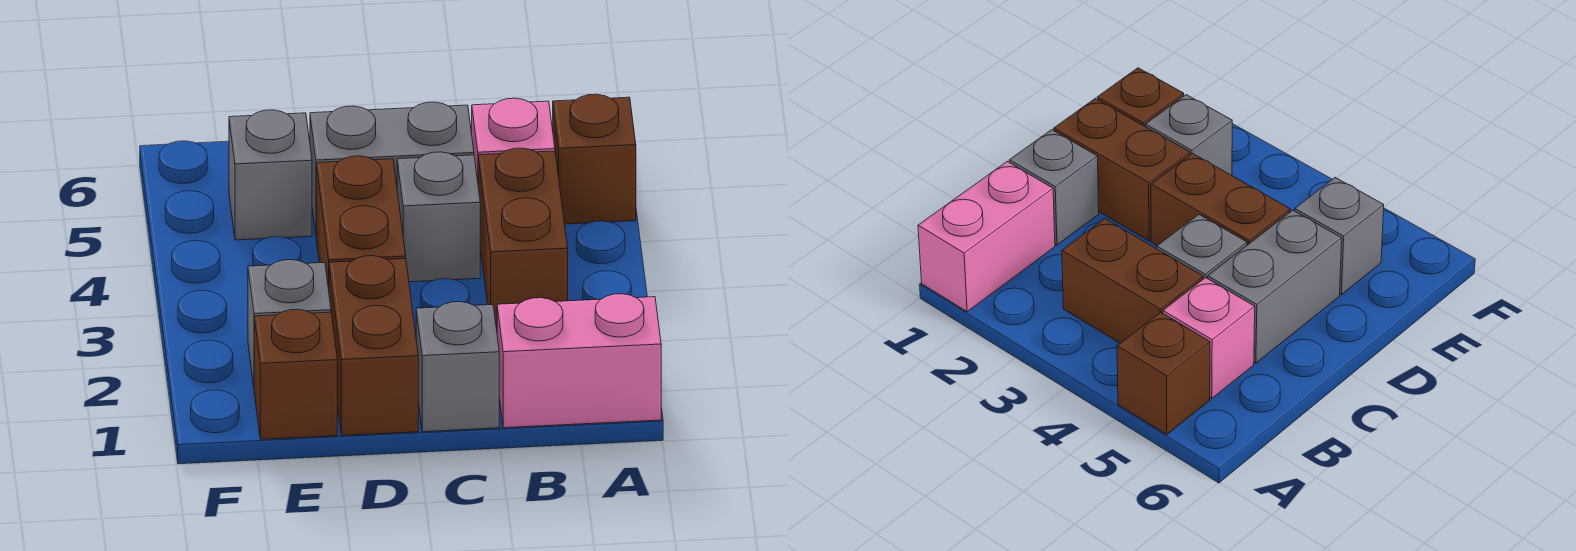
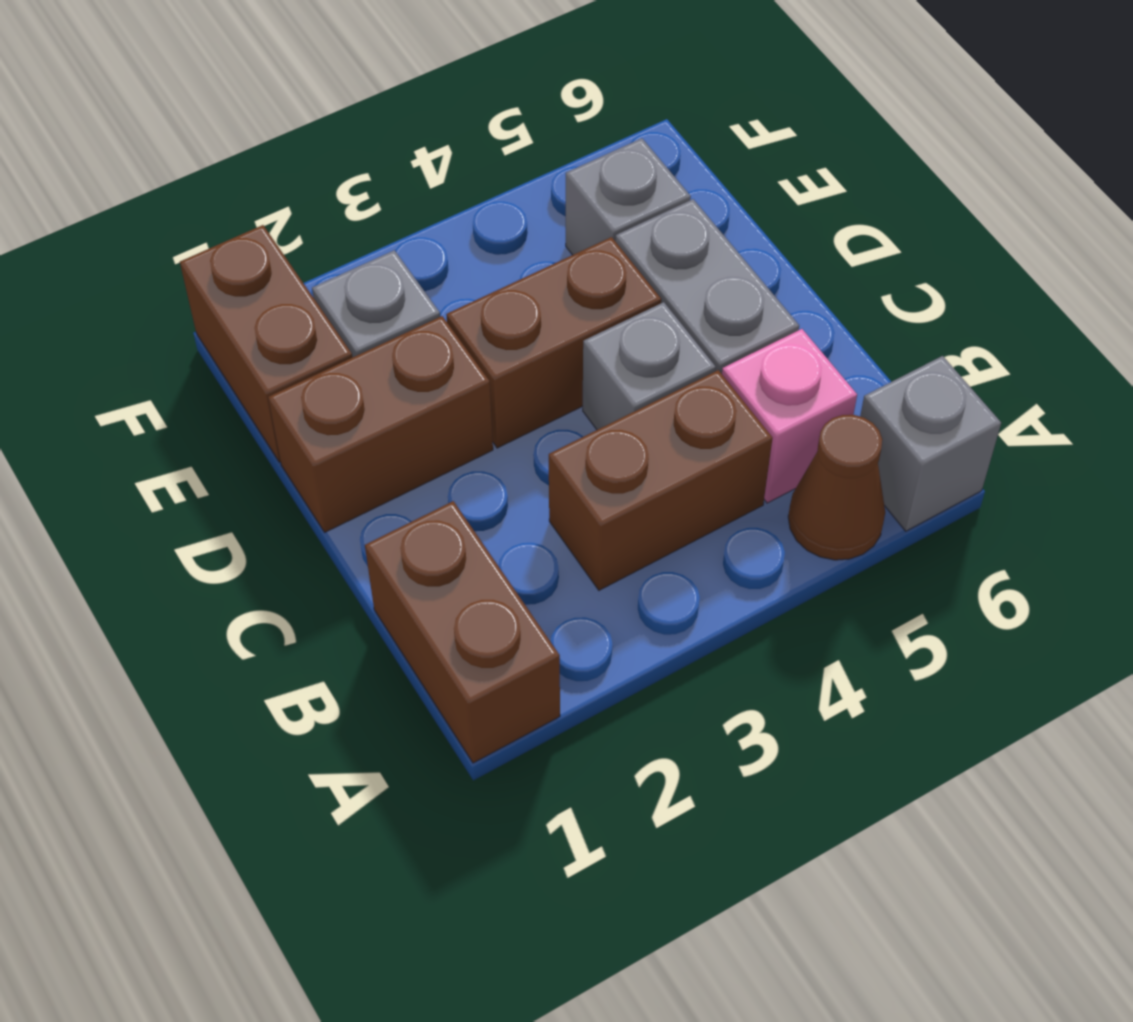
pink brick A1:B1 level 1 -> brown brick A1:B1 level 1
brown brick A5 level 1 -> brown cone A5 level 1
grey brick C1 level 1 -> grey brick A6 level 1
brown brick E1 level 1 -> brown brick E1:F1 level 1

